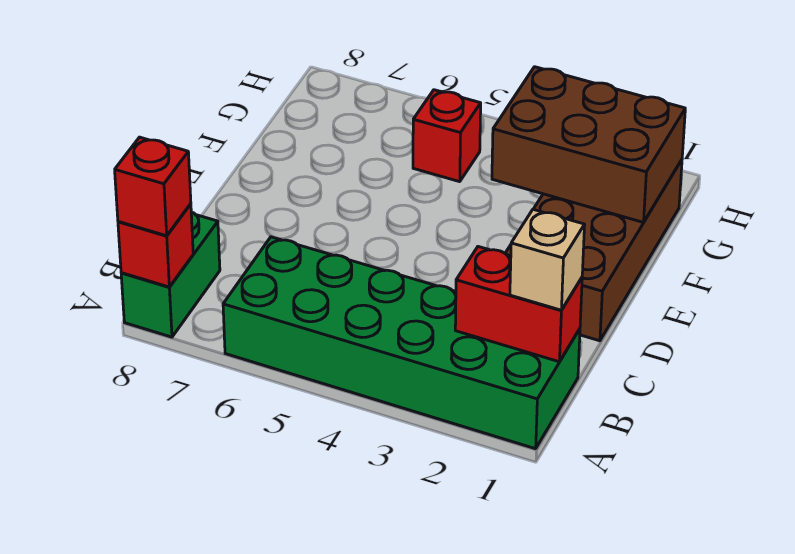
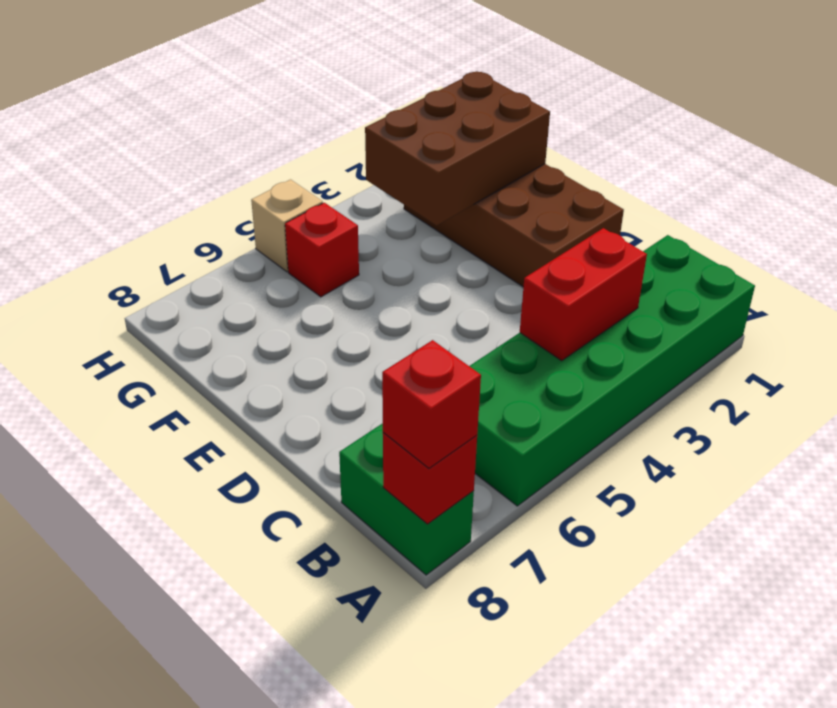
red brick B1:B2 level 2 -> red brick B3:B4 level 2
tan brick B1 level 3 -> tan brick H5 level 1

